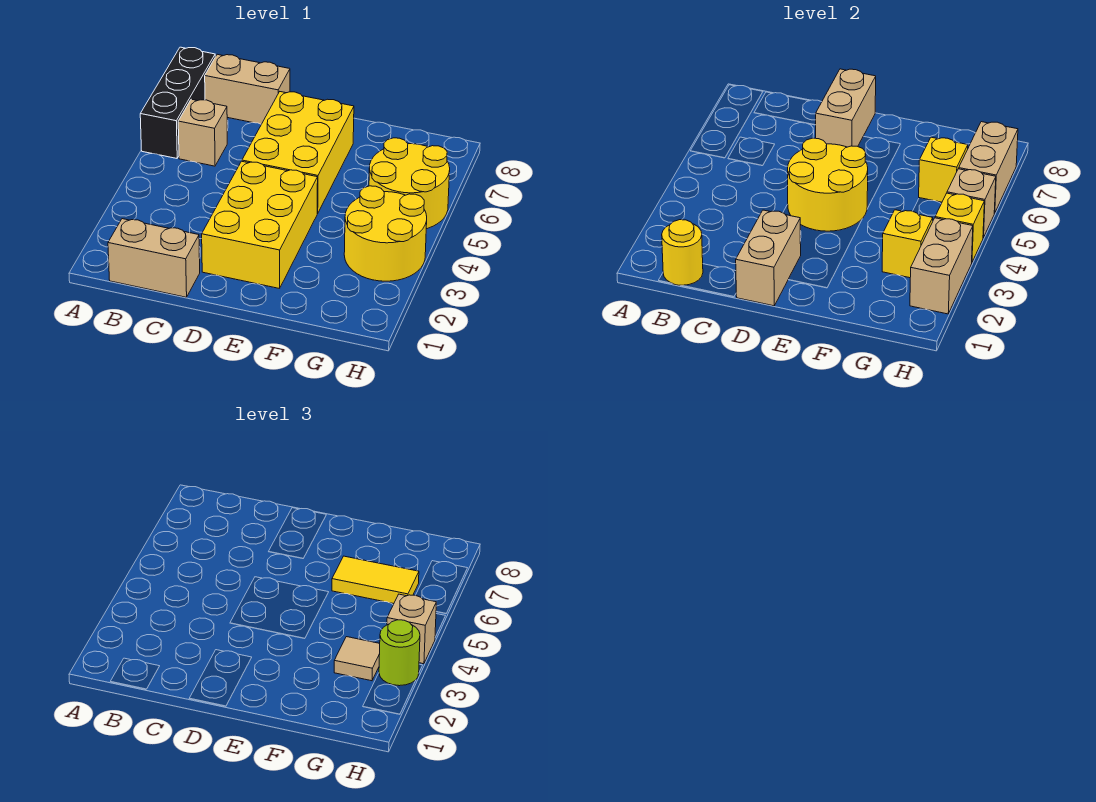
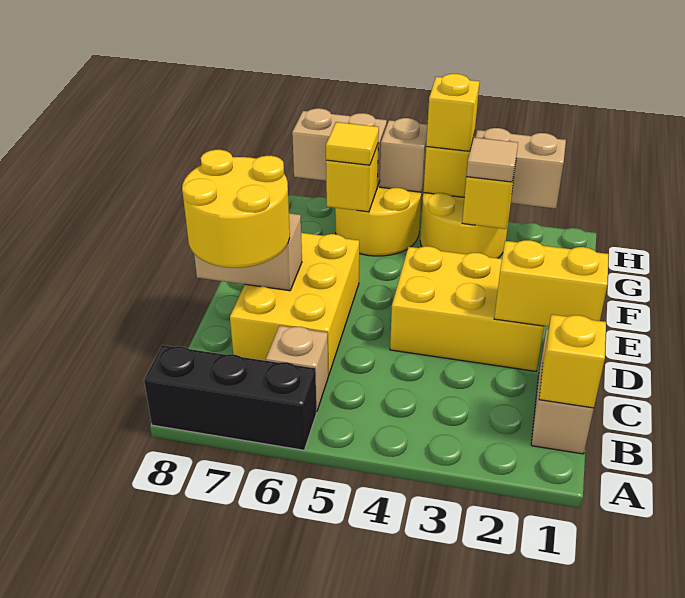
yellow round brick B1 level 2 -> yellow brick B1 level 2
tan brick B8:C8 level 1 -> none
tan brick D1:D2 level 2 -> yellow brick D1:D2 level 2
yellow round brick D4:E5 level 2 -> yellow round brick C7:D8 level 3
yellow brick D5:E7 level 1 -> yellow brick C6:E7 level 1
yellow tile F6:G6 level 3 -> yellow tile G6 level 3
lime round brick H3 level 3 -> none
tan brick H4 level 3 -> yellow brick H4 level 3

